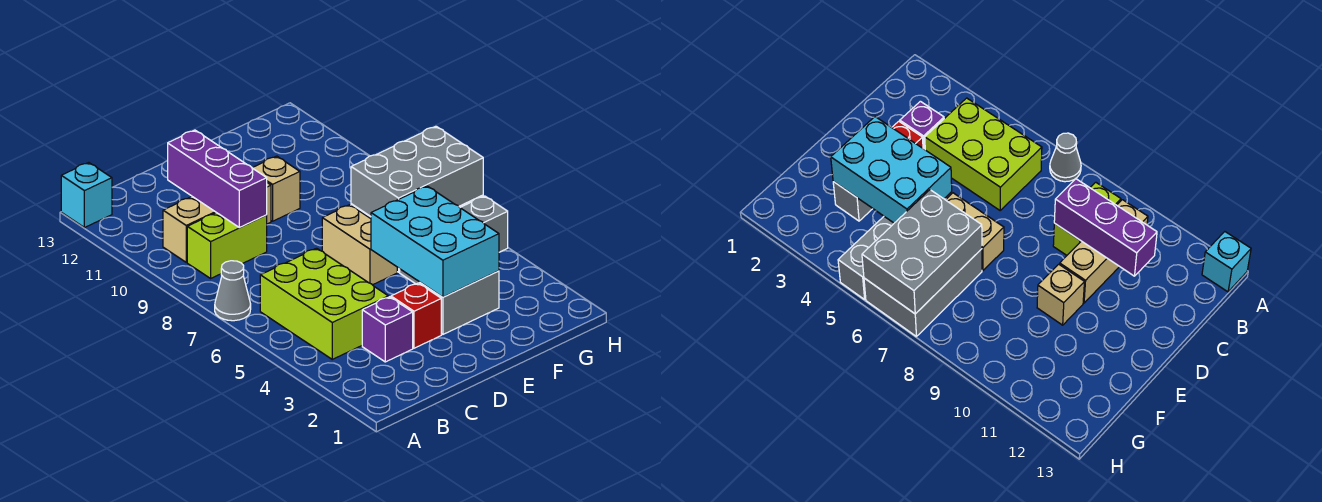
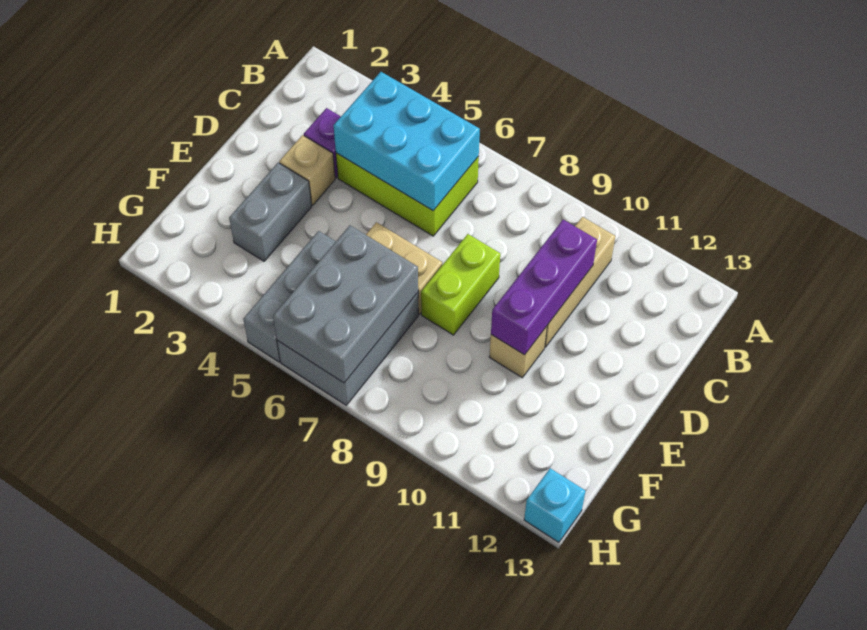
grey cone A7 level 1 -> none
cyan brick A13 level 1 -> cyan brick H13 level 1
lime brick B9:C9 level 1 -> lime brick D8:E8 level 1
purple brick C9:C11 level 2 -> purple brick C10:E10 level 2
red brick D3 level 1 -> tan brick D3 level 1
cyan brick E3:F5 level 2 -> cyan brick B4:C6 level 2

